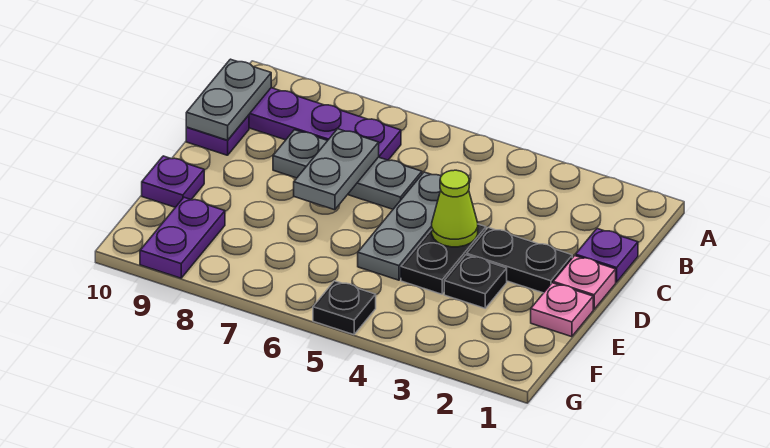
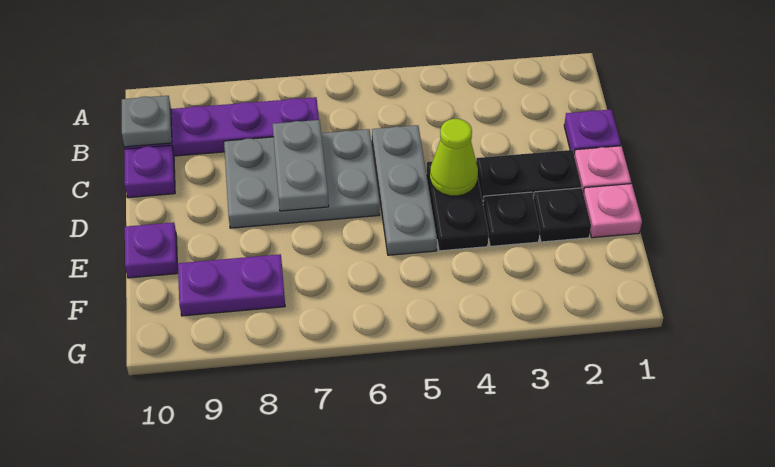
grey plate B10:C10 level 2 -> grey plate B10 level 2
grey plate C6:C8 level 1 -> grey plate C6:D8 level 1
purple plate F9:G9 level 1 -> purple plate F8:F9 level 1
black plate G5 level 1 -> black plate E2 level 1

